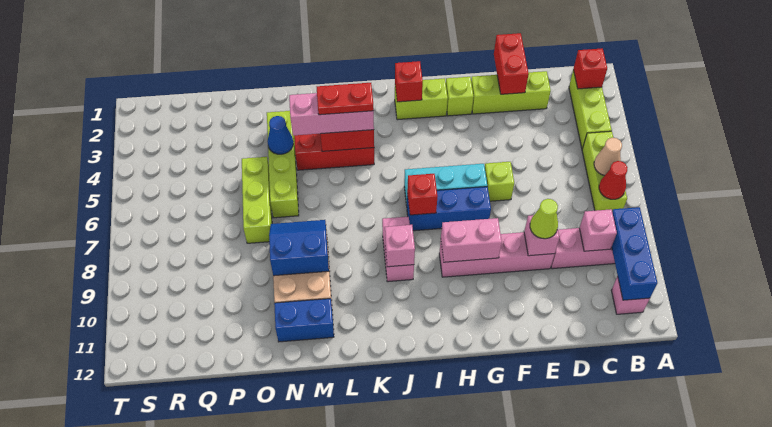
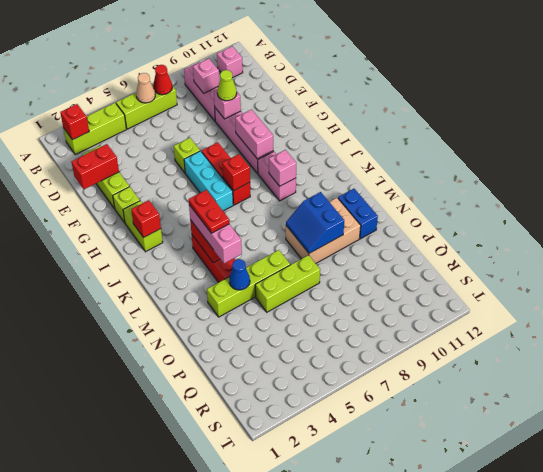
blue brick B9:B11 level 2 -> none
blue brick G7:I7 level 1 -> red brick G7:I7 level 1
pink brick J8:J9 level 1 -> pink brick I9:J9 level 1

